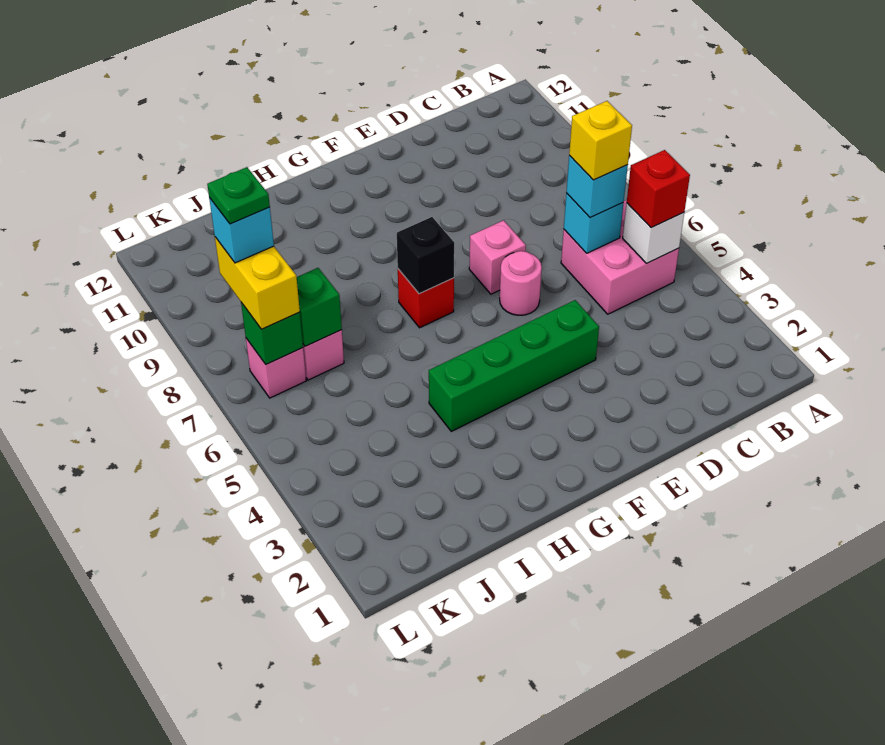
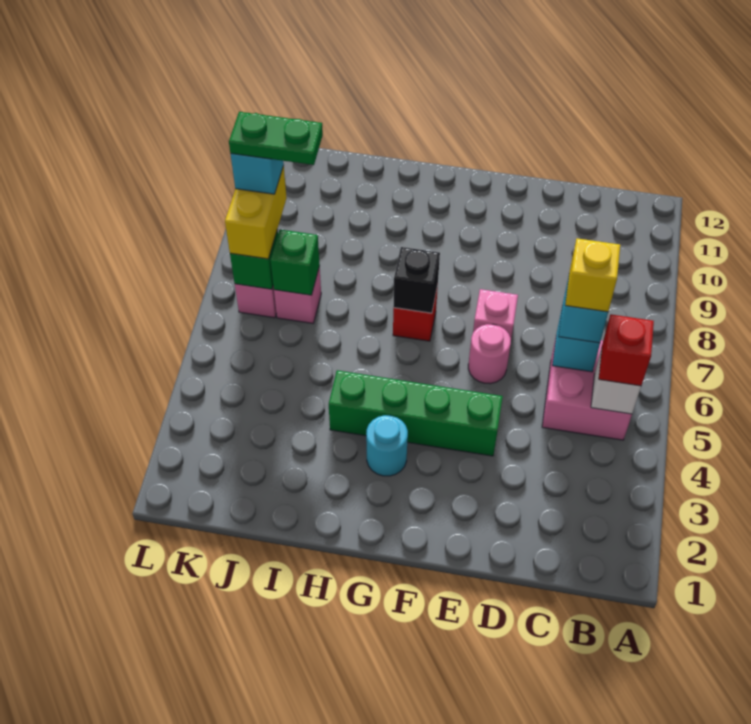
none -> cyan round brick G3 level 1
green plate K8 level 5 -> green plate J8:K8 level 5

